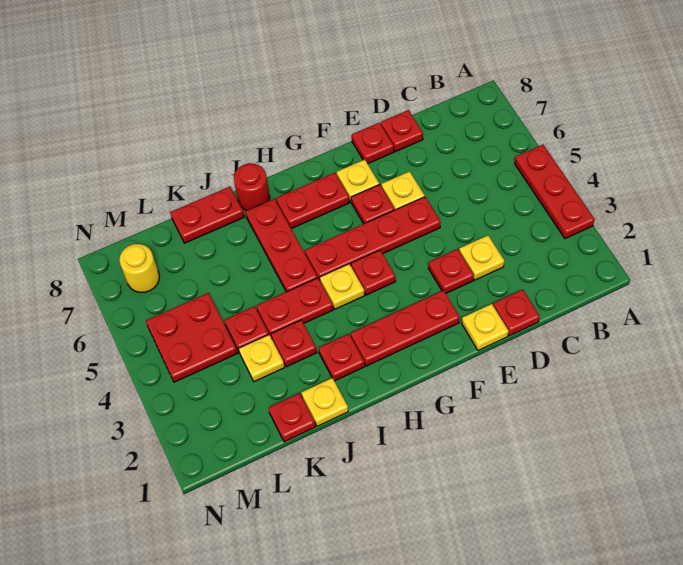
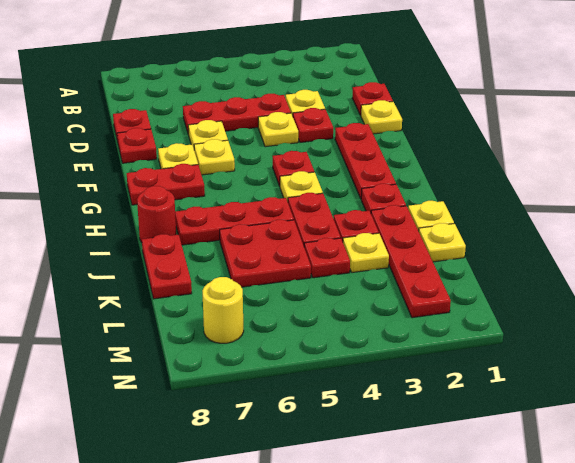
red plate A3:A5 level 1 -> red plate D4:D6 level 1
none -> yellow plate E4 level 1
red plate E5:H5 level 1 -> red plate J2:M2 level 1
red plate F6 level 1 -> yellow plate F6 level 1
red plate G7:H7 level 1 -> red plate G7:G8 level 1
red plate K1 level 1 -> yellow plate K1 level 1
red plate L4:M5 level 1 -> red plate J5:K6 level 1

